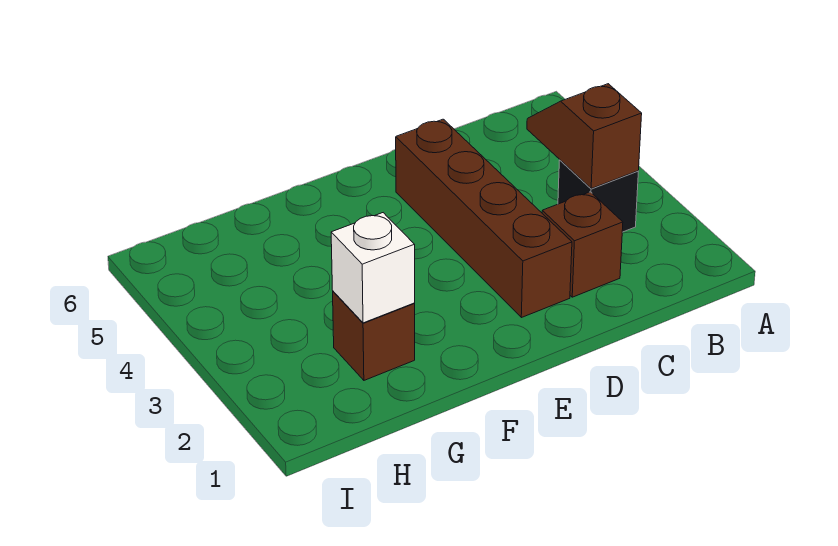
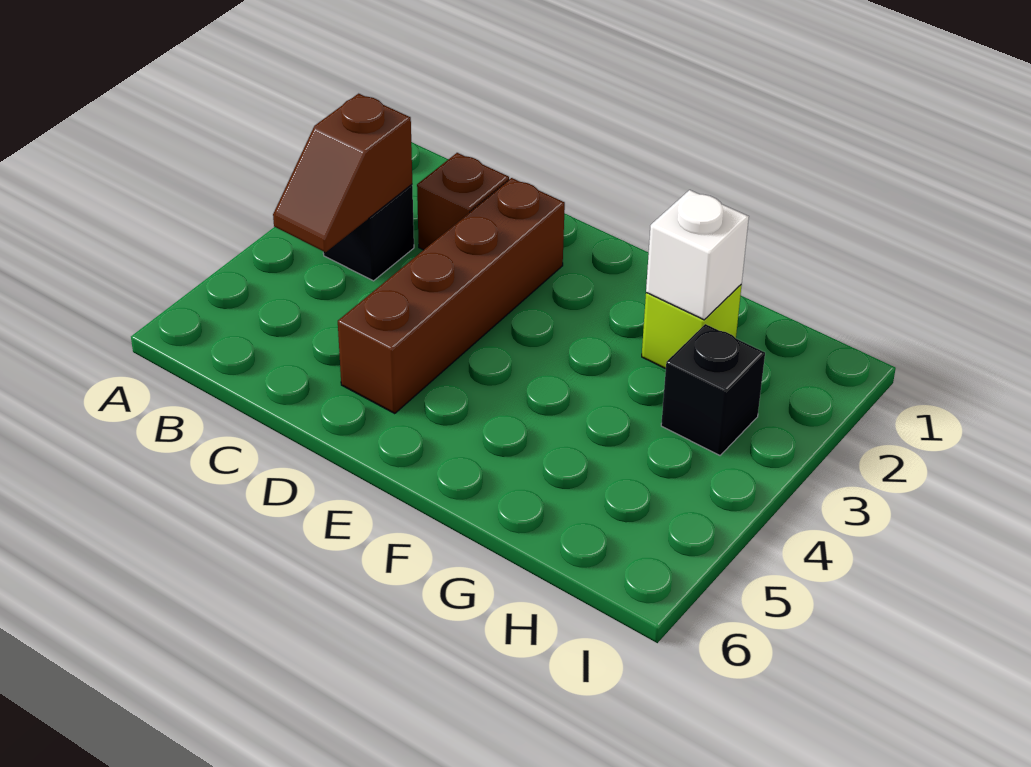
brown brick G2 level 1 -> lime brick G2 level 1
none -> black brick H3 level 1

